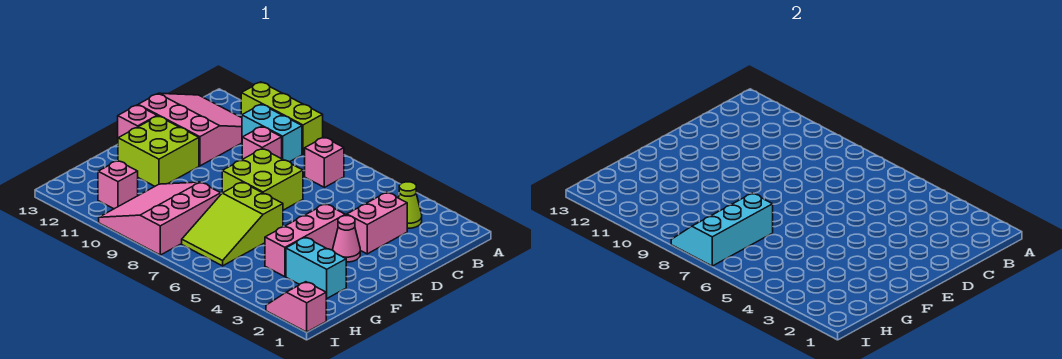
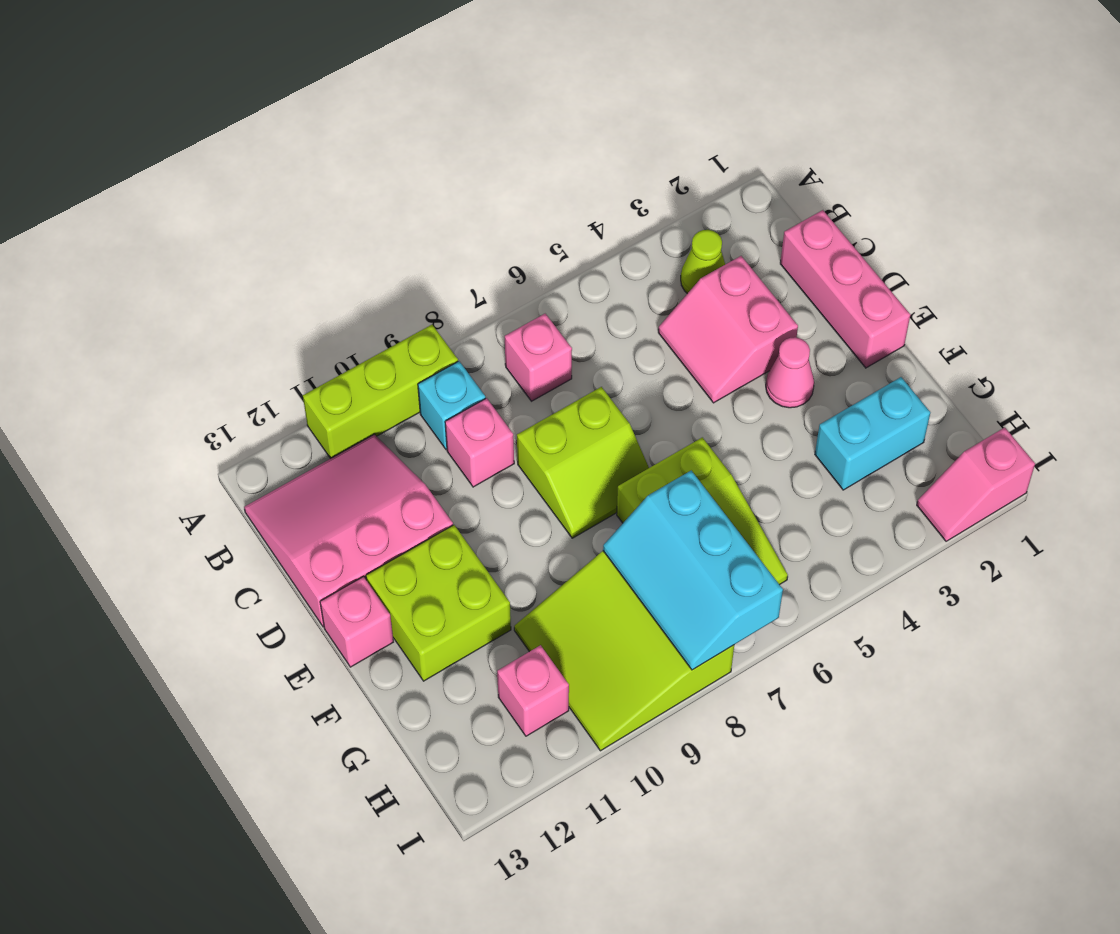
cyan brick B9:B10 level 1 -> cyan brick B9 level 1
lime brick D7:E8 level 1 -> lime slope D7:E8 level 1 top D
pink brick E4:G4 level 1 -> pink brick C1:E1 level 1
pink slope G8:I10 level 1 top 8 -> lime slope G8:I10 level 1 top 8

